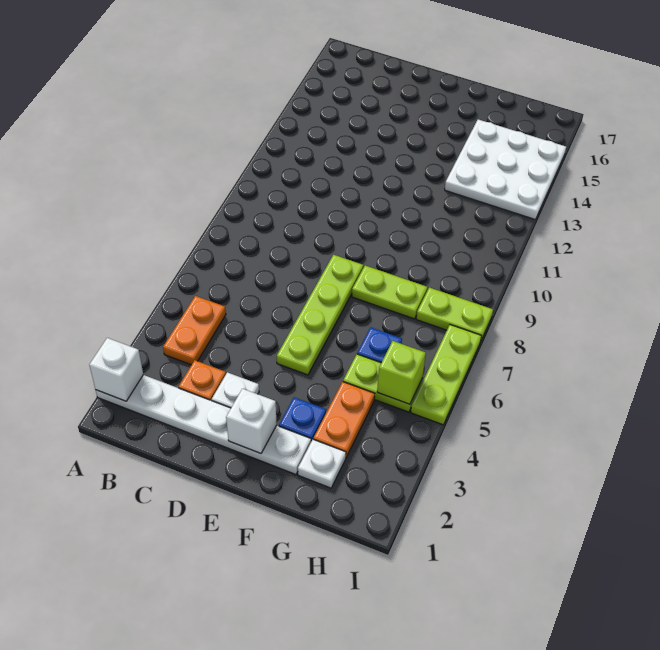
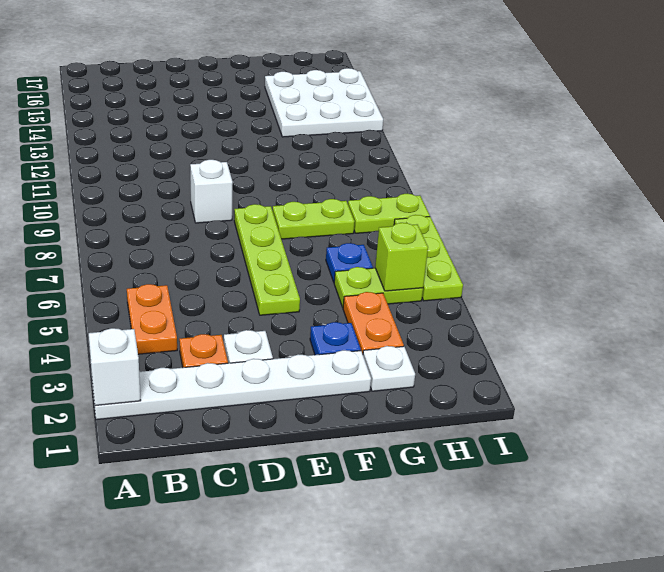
white brick E2 level 2 -> white brick D9 level 1

